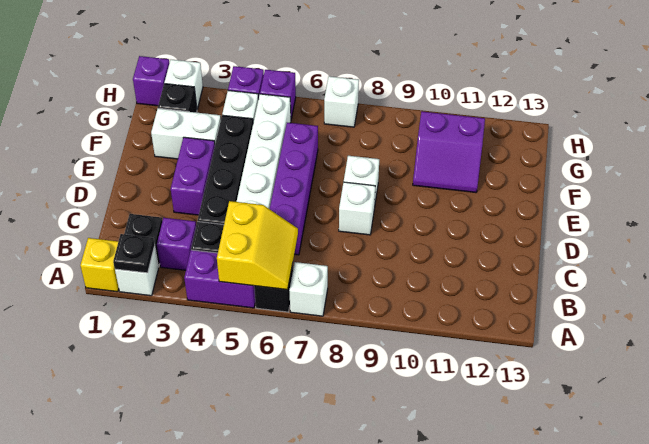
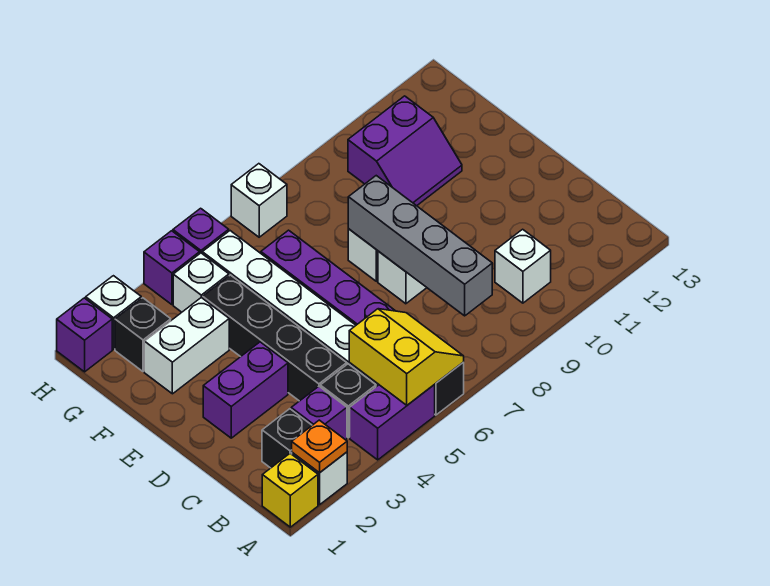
black plate A2 level 2 -> orange plate A2 level 2
white brick A7 level 1 -> white brick B10 level 1
none -> grey brick B8:E8 level 2
purple brick D3:E3 level 1 -> purple brick D2:D3 level 1

